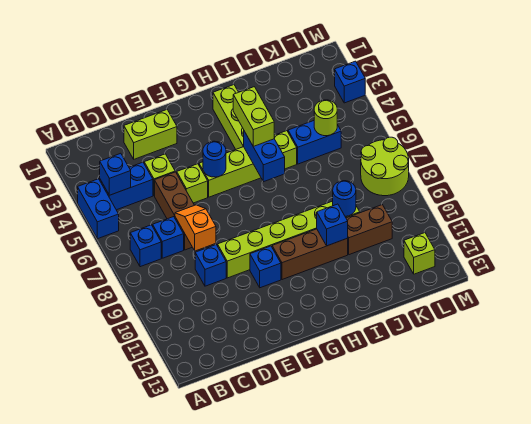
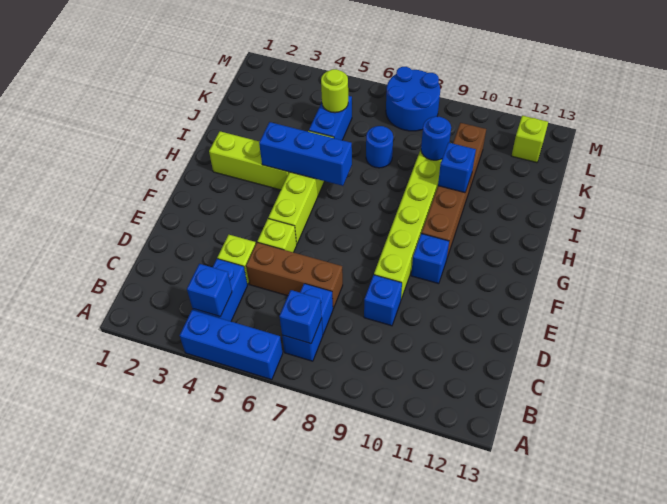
blue brick A4:A5 level 1 -> blue brick A4:A6 level 1
lime brick D2:E2 level 1 -> none
orange slope D7:D8 level 2 top 8 -> none
blue round brick F5 level 2 -> blue round brick J7 level 1
lime brick H4:H5 level 3 -> none
blue brick H5:H6 level 2 -> blue brick H4:H6 level 2
lime round brick L7:M8 level 1 -> blue round brick L7:M8 level 1
blue brick M3 level 1 -> blue brick B7 level 2

